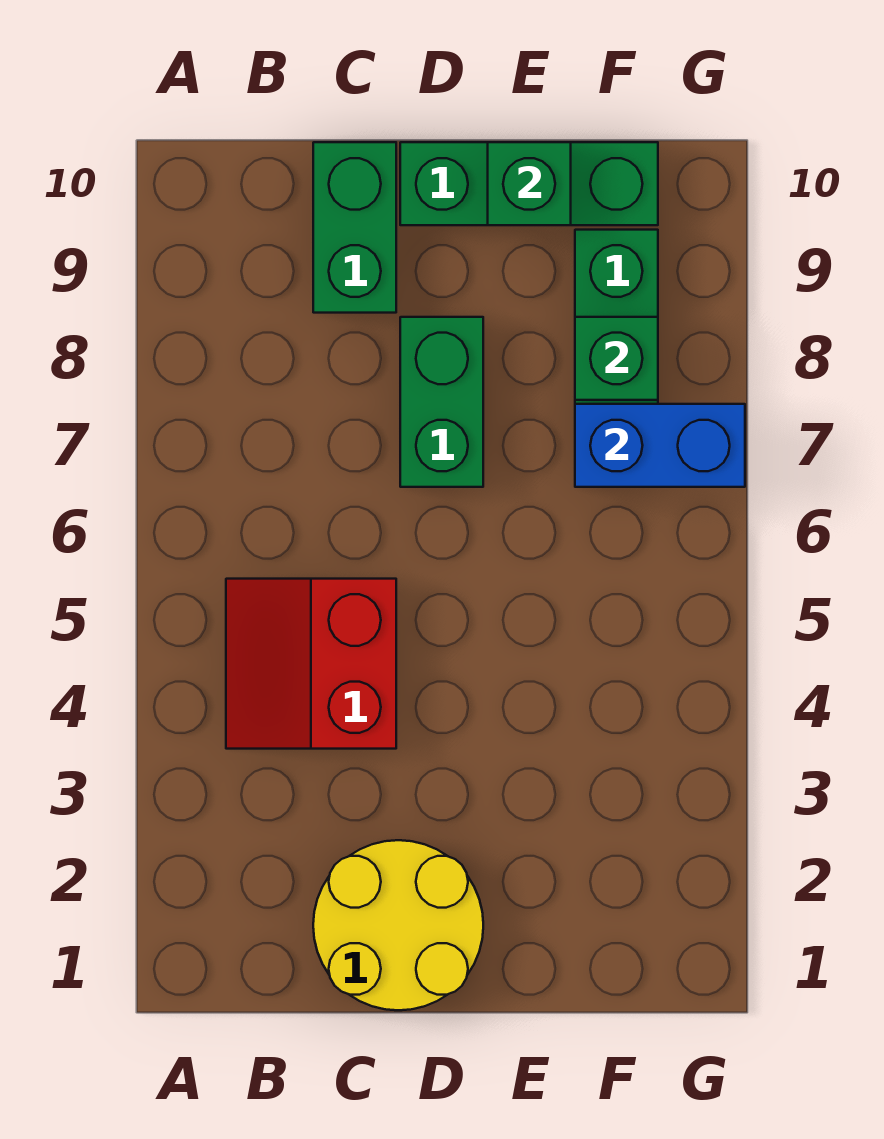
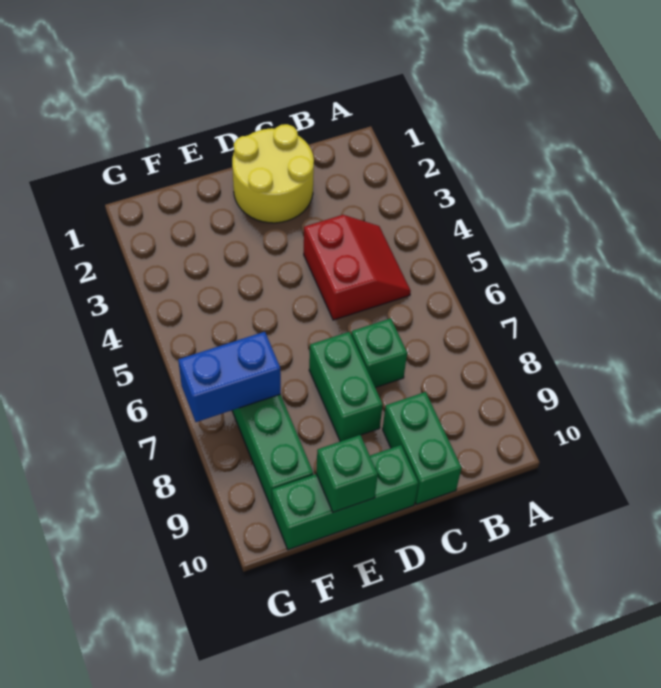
green brick F8 level 2 -> green brick C7 level 1

